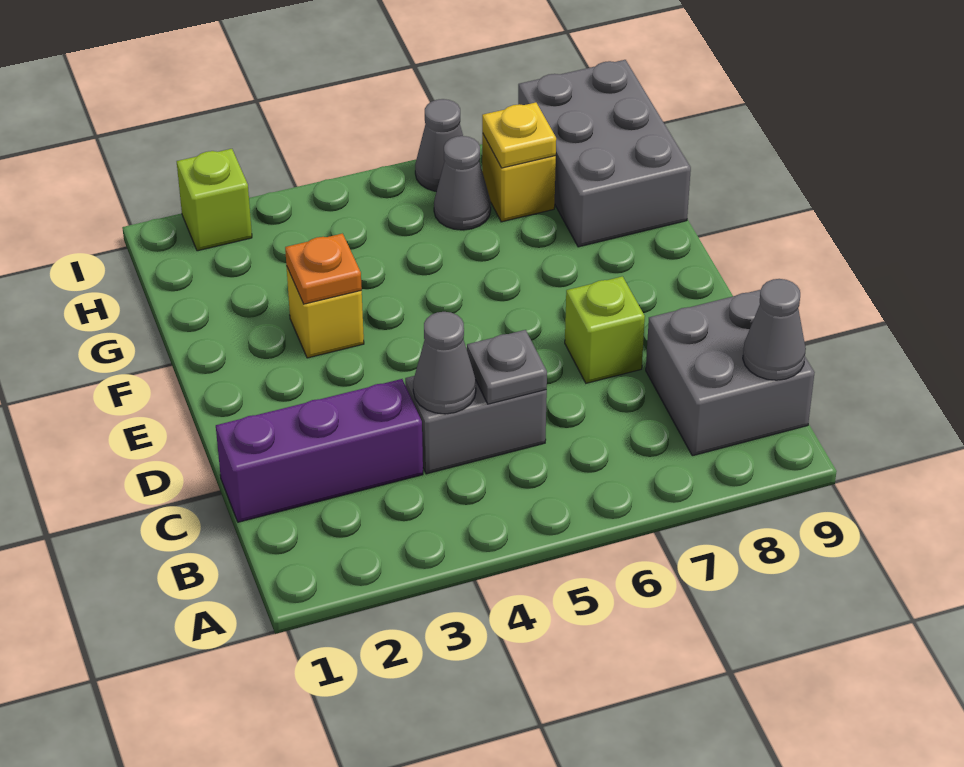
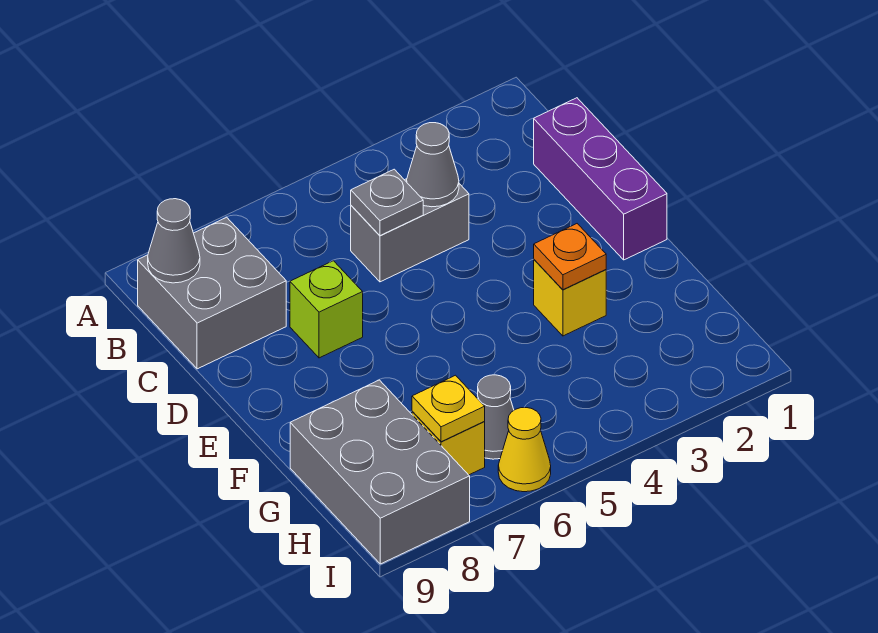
purple brick C1:C3 level 1 -> purple brick C1:E1 level 1
lime brick I2 level 1 -> none
grey cone I6 level 1 -> yellow cone I6 level 1

